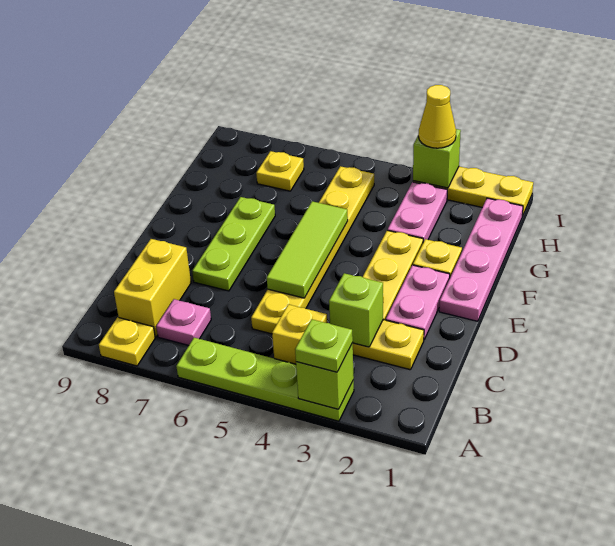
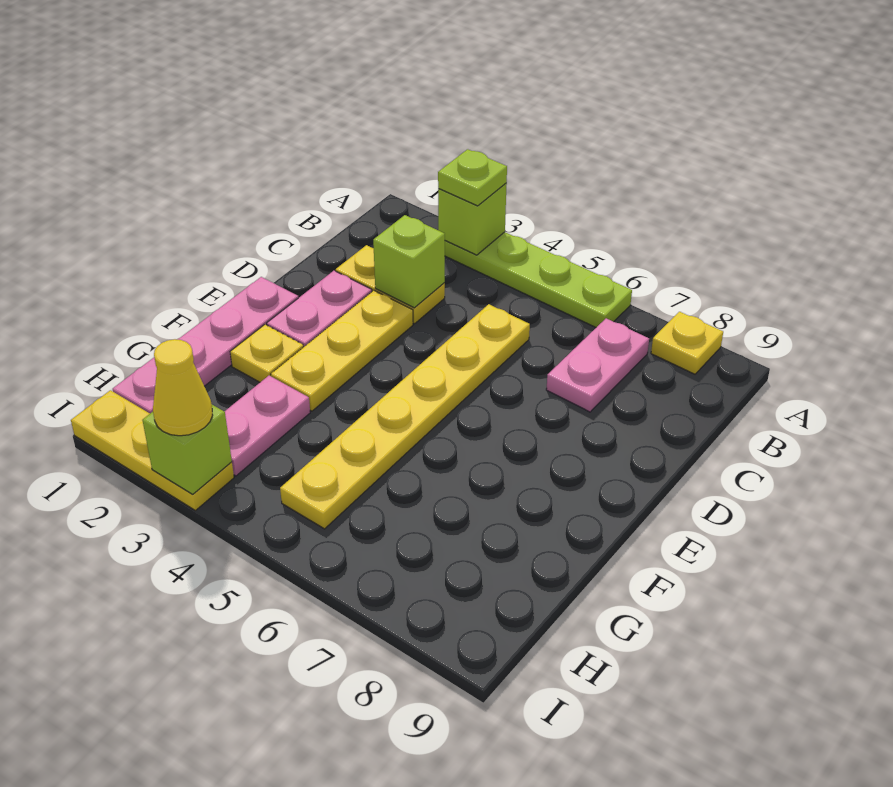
yellow brick B4 level 1 -> none
pink plate B7 level 1 -> pink plate B7:C7 level 1
yellow brick B8:C8 level 1 -> none
lime tile D5:F5 level 2 -> none
lime plate D7:F7 level 1 -> none
yellow plate H7 level 1 -> none

